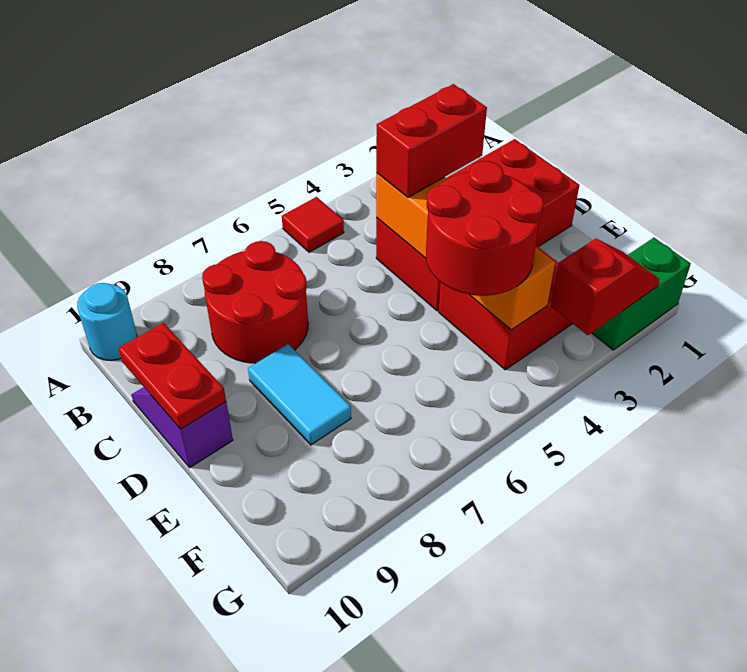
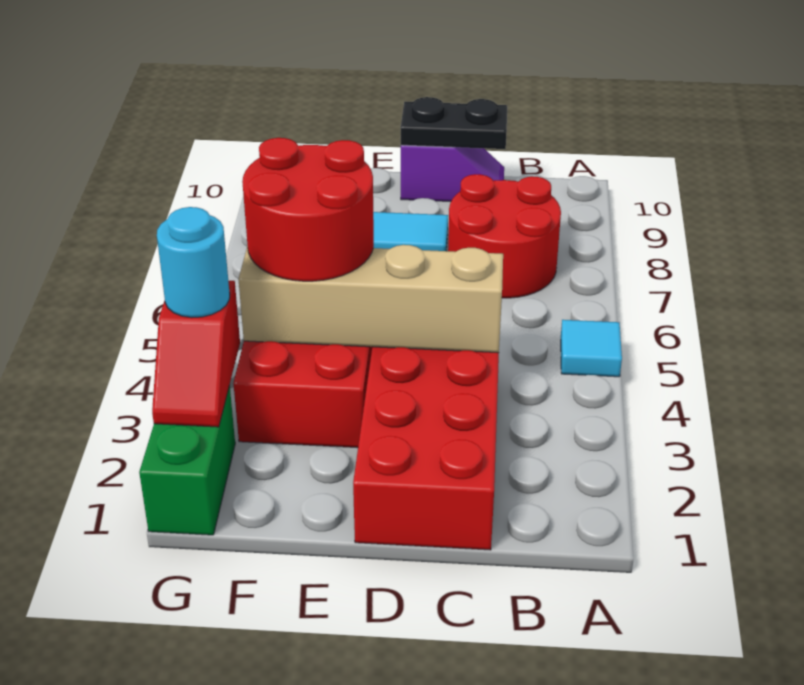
red tile A5 level 1 -> cyan tile A5 level 1
cyan round brick A10 level 1 -> cyan round brick G3 level 3
red brick C3:C4 level 3 -> none
orange brick C4:F4 level 2 -> tan brick C4:F4 level 2
red plate C10:D10 level 2 -> black plate C10:D10 level 2

